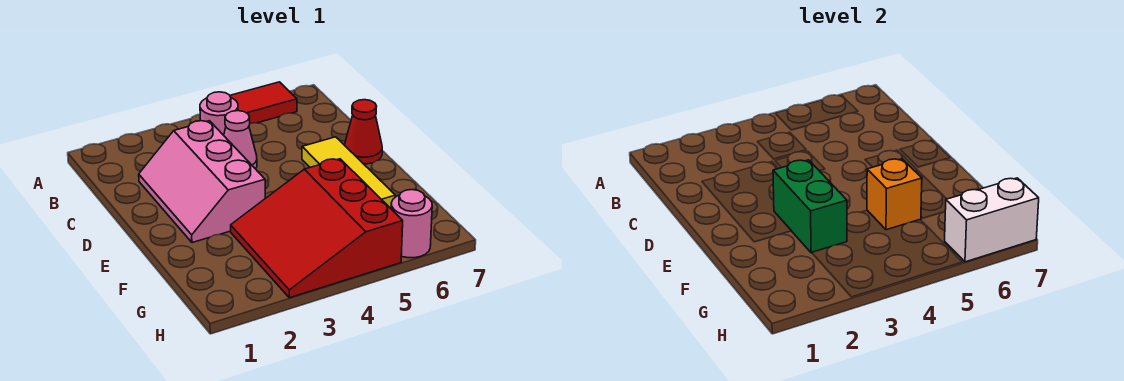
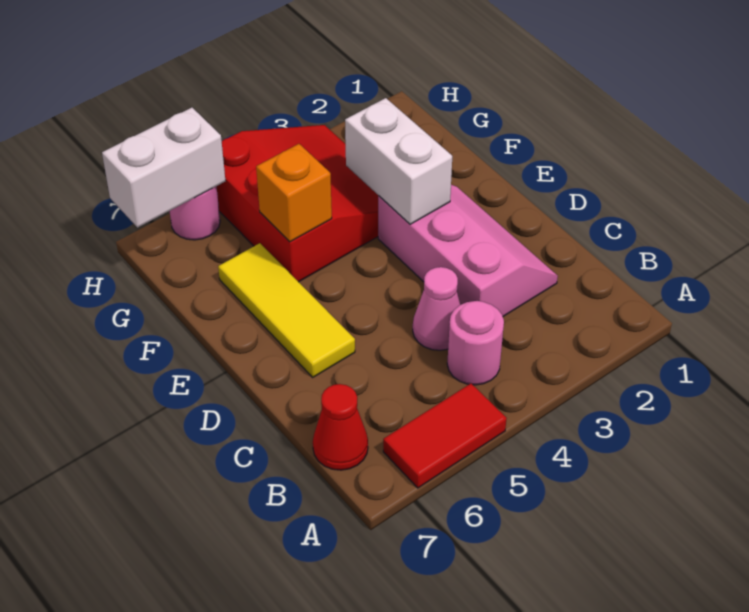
red cone D7 level 1 -> red cone B7 level 1
green brick E3:F3 level 2 -> white brick E3:F3 level 2

